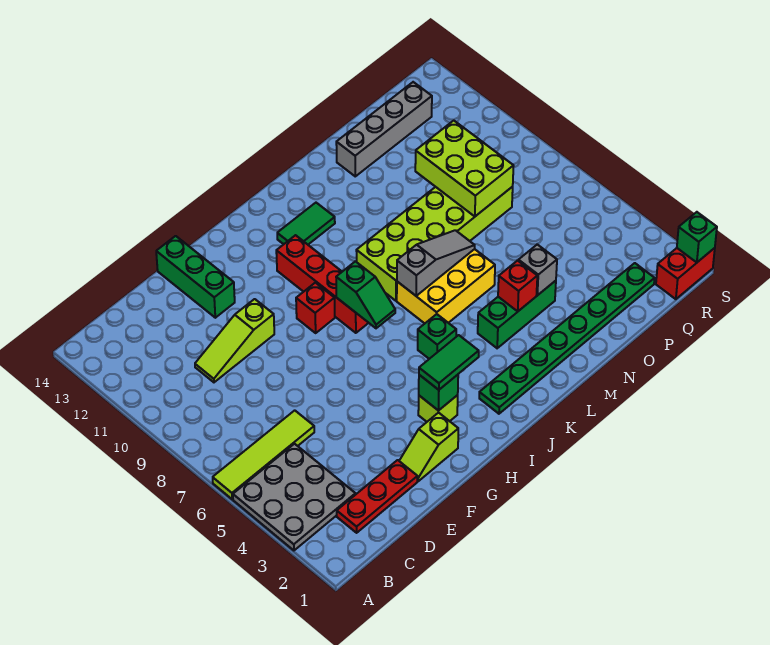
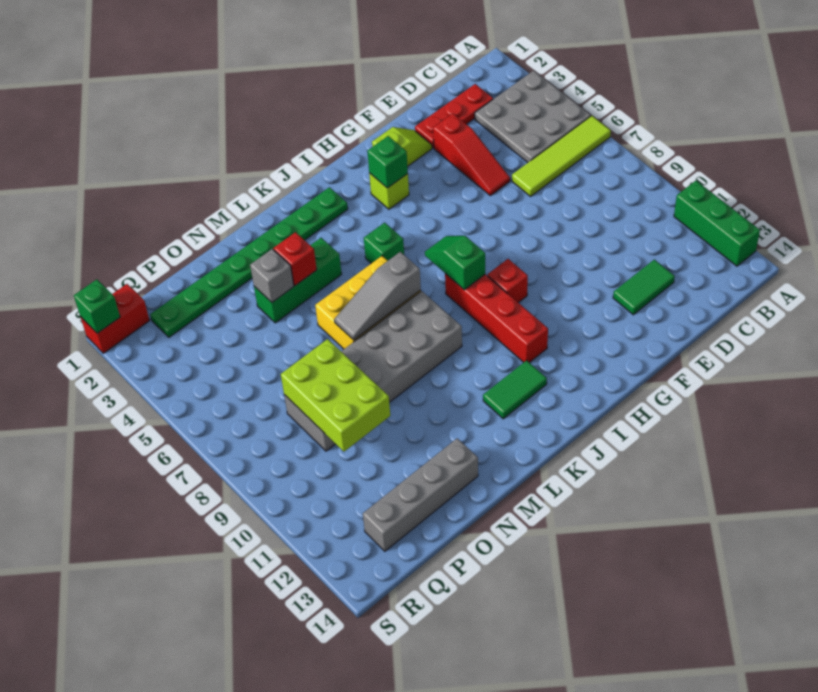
lime slope D10:F10 level 1 top F -> none
none -> red slope E3:E5 level 1 top 3
green brick F12:F14 level 1 -> green brick A11:A13 level 1
green tile H3:I3 level 3 -> green tile D12:E12 level 1
lime brick K8:P9 level 1 -> grey brick K8:P9 level 1

